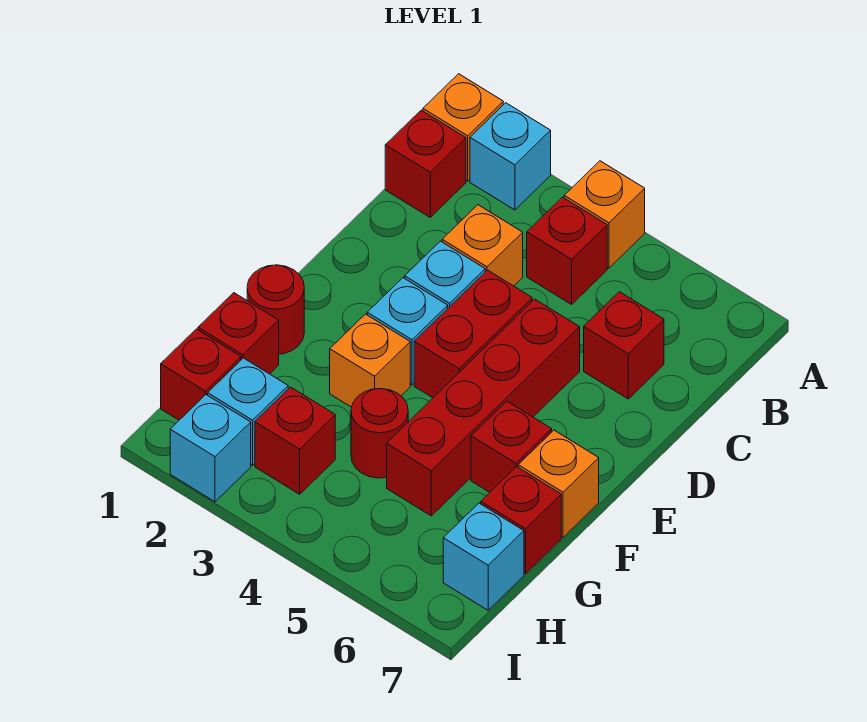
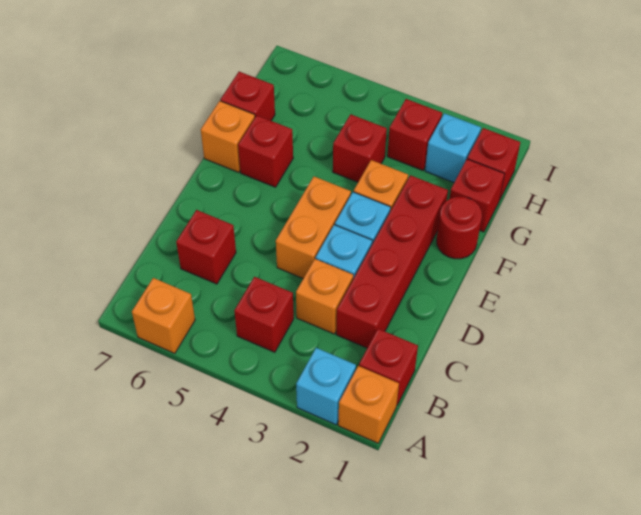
orange brick A4 level 1 -> orange brick A6 level 1
red brick D4:E4 level 1 -> orange brick D4:E4 level 1
red brick D5:G5 level 1 -> red brick C2:F2 level 1
red round brick G4 level 1 -> red brick G4 level 1
cyan brick H7 level 1 -> none
cyan brick I2 level 1 -> none

